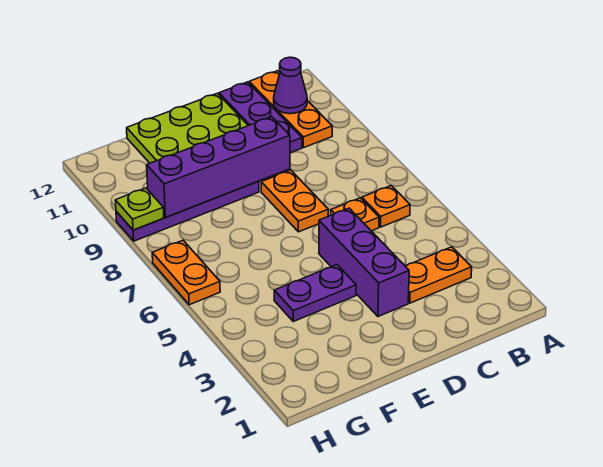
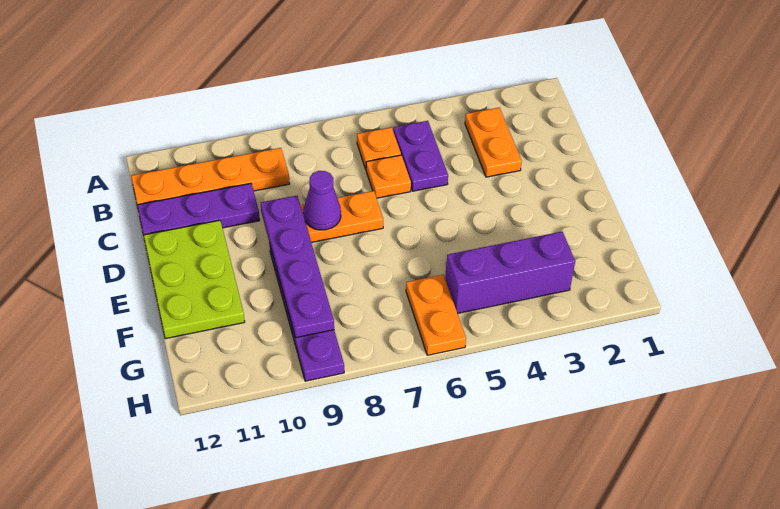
orange plate B10:B12 level 1 -> orange plate B9:B12 level 1
purple cone B11 level 2 -> purple cone D8 level 2
purple brick D3:D5 level 1 -> purple brick G3:G5 level 1
purple brick D9:G9 level 2 -> purple plate D9:G9 level 2
purple plate E4:F4 level 1 -> purple plate B5:C5 level 1
orange plate H6:H7 level 1 -> orange plate G6:H6 level 1
lime plate H9 level 2 -> none

